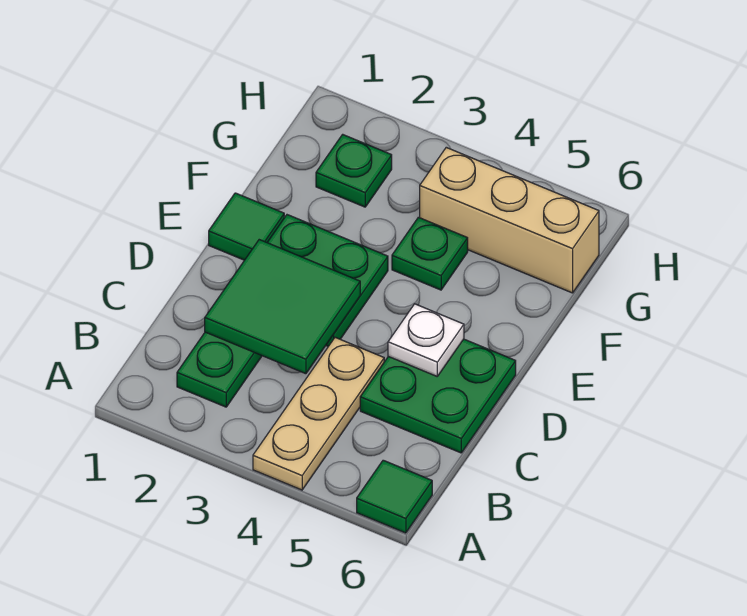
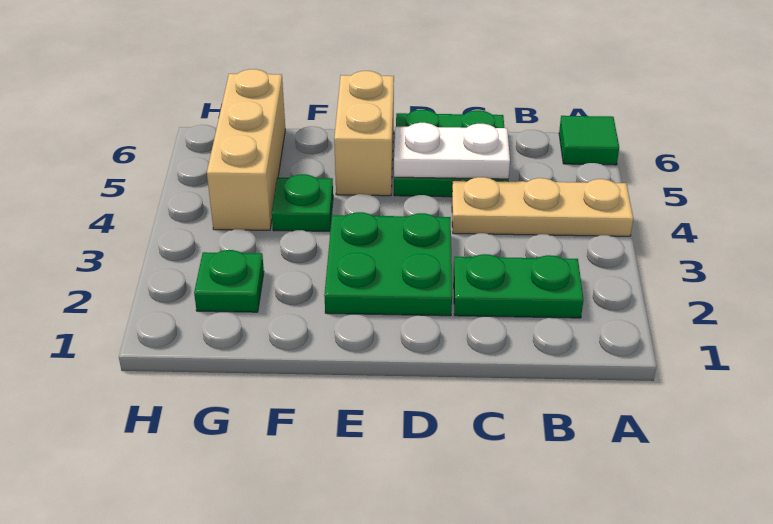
green tile C2:D3 level 2 -> none
white plate D5 level 2 -> white plate C5:D5 level 2
green tile E1 level 1 -> none
none -> tan brick E5:E6 level 1

